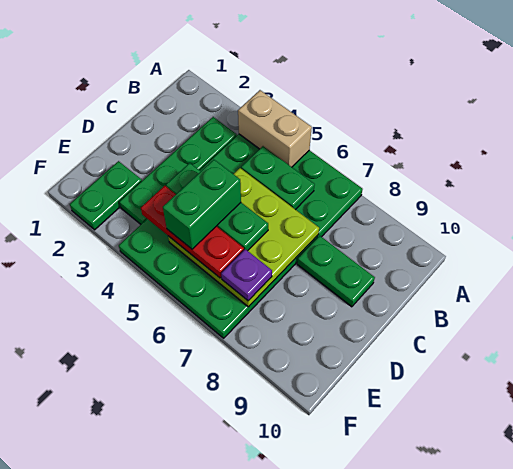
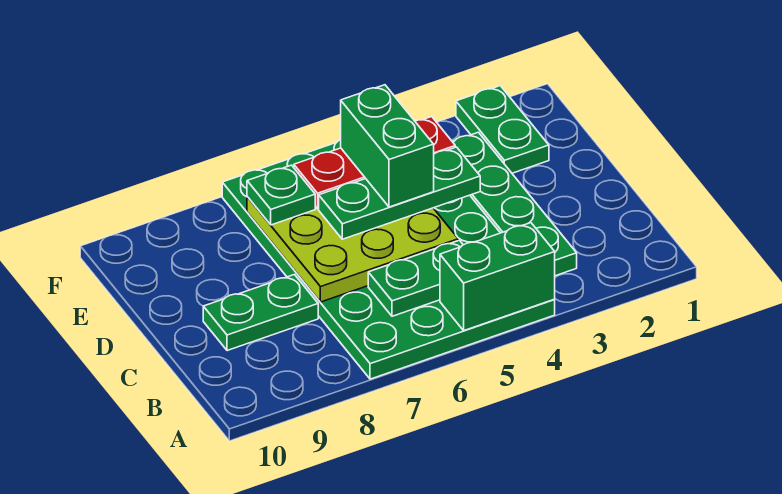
tan brick A4:A5 level 2 -> green brick A4:A5 level 2
purple plate E7 level 3 -> green plate E7 level 3

